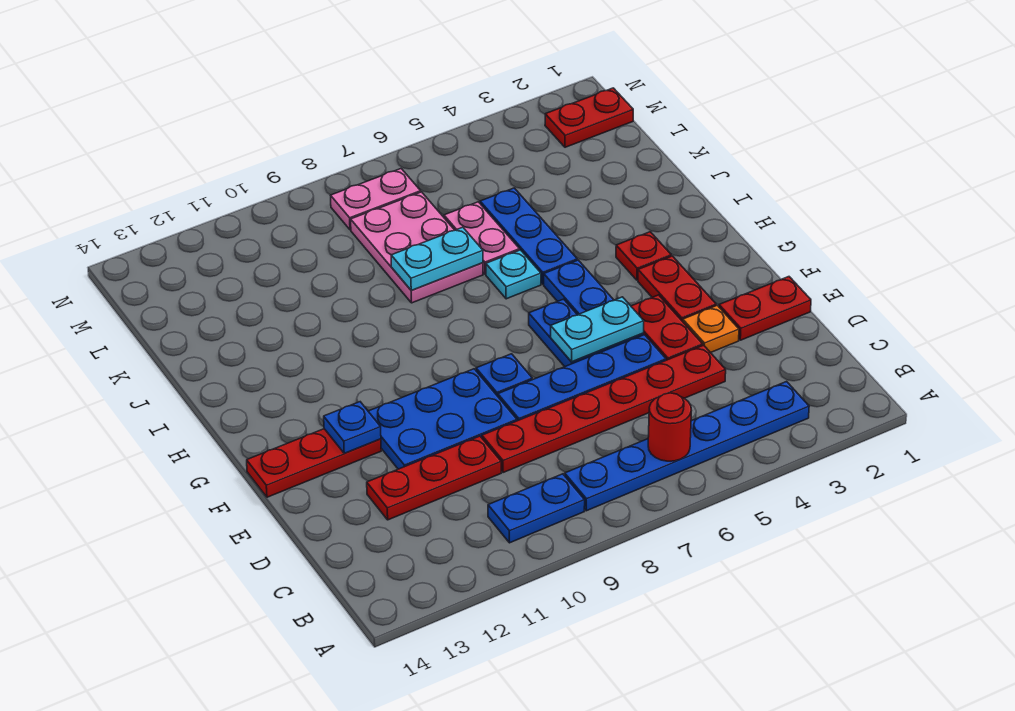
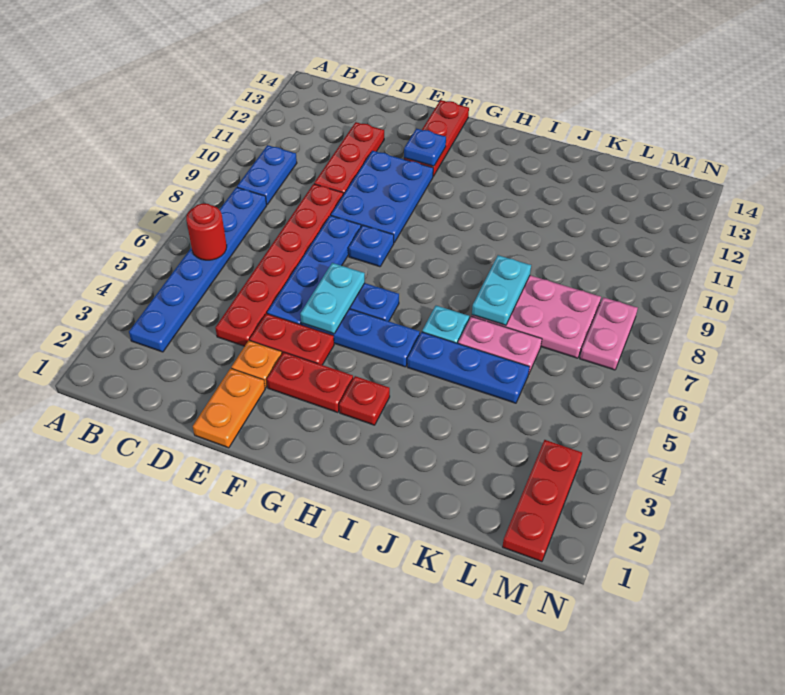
red plate E1:E2 level 1 -> orange plate E1:E2 level 1
red plate M1:M2 level 1 -> red plate M1:M3 level 1

